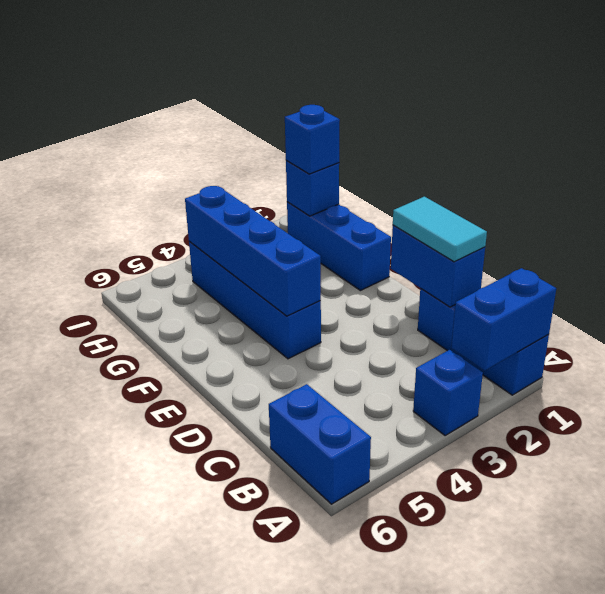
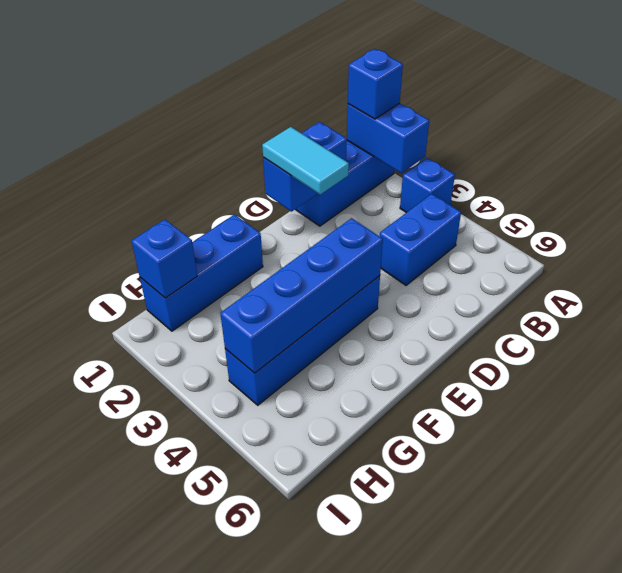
blue brick A6:B6 level 1 -> blue brick B4:C4 level 1
cyan tile C1:D1 level 3 -> cyan tile D1:D2 level 3
blue brick H1 level 3 -> blue brick A1 level 3

